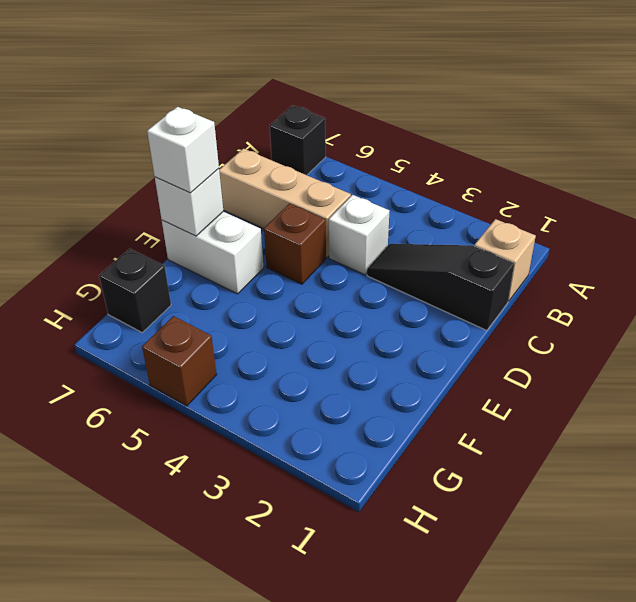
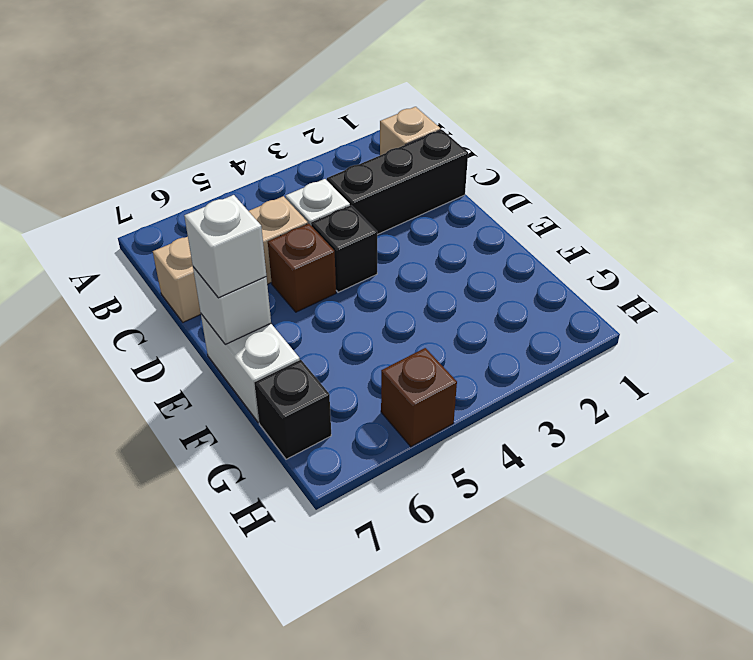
black brick A7 level 1 -> black brick D4 level 1
black slope C1:C3 level 1 top 1 -> black brick C1:C3 level 1
white brick E6:E7 level 1 -> white brick E7:F7 level 1

